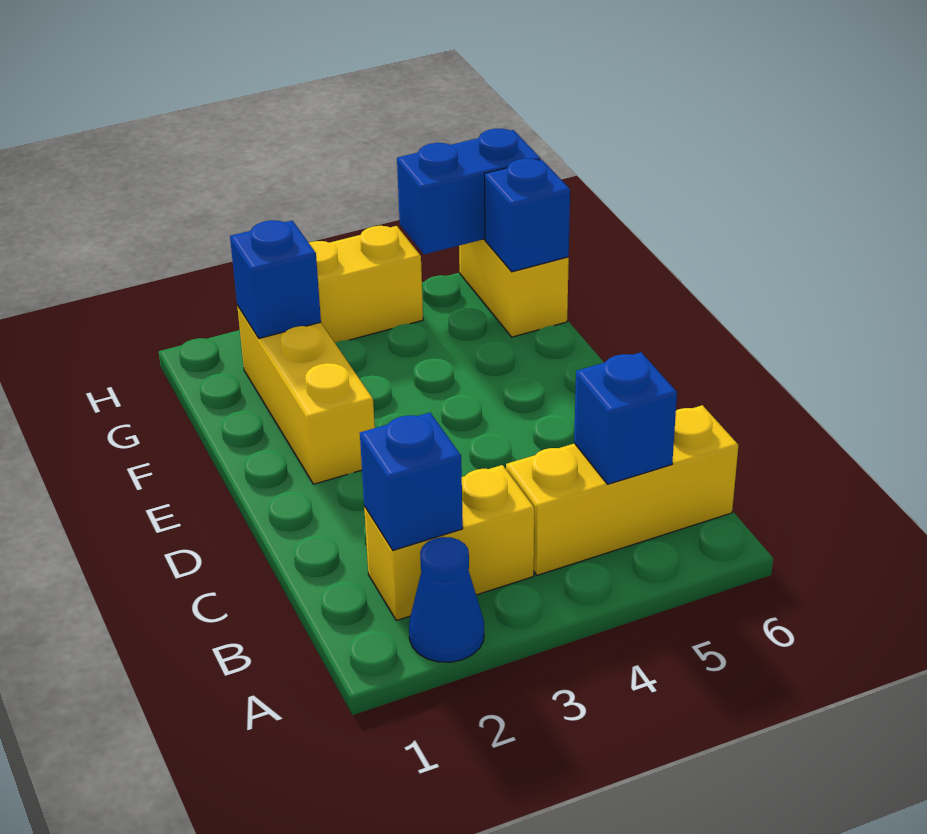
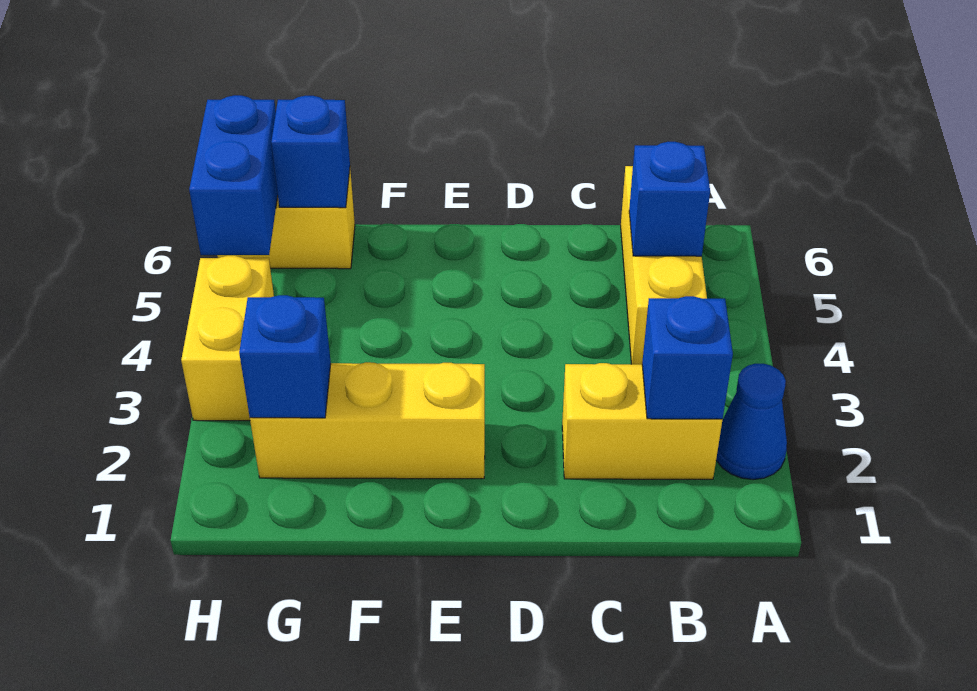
yellow brick B2:B3 level 1 -> yellow brick B2:C2 level 1

